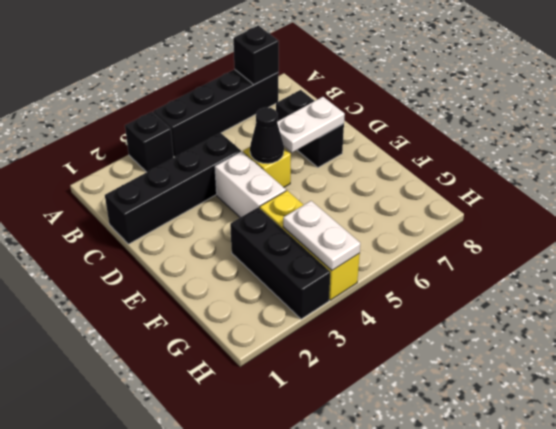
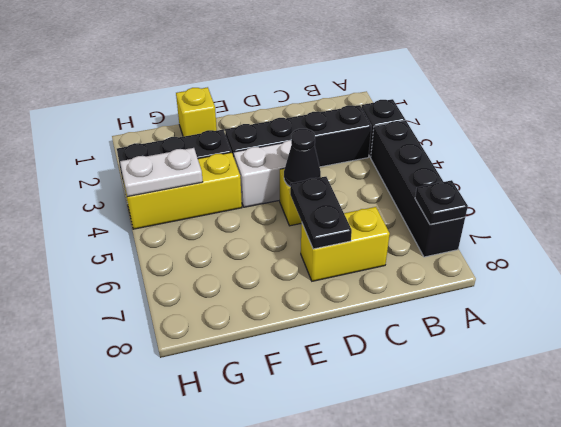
black brick A7 level 2 -> black plate A7 level 2
black brick C1:C4 level 1 -> black brick B3:E3 level 1
black brick C7:D7 level 1 -> yellow brick C7:D7 level 1
white plate D6:D7 level 2 -> black plate D6:D7 level 2
none -> yellow brick F1 level 1

